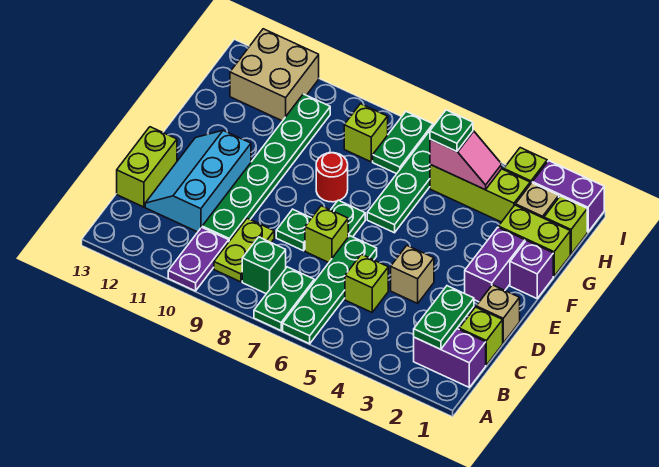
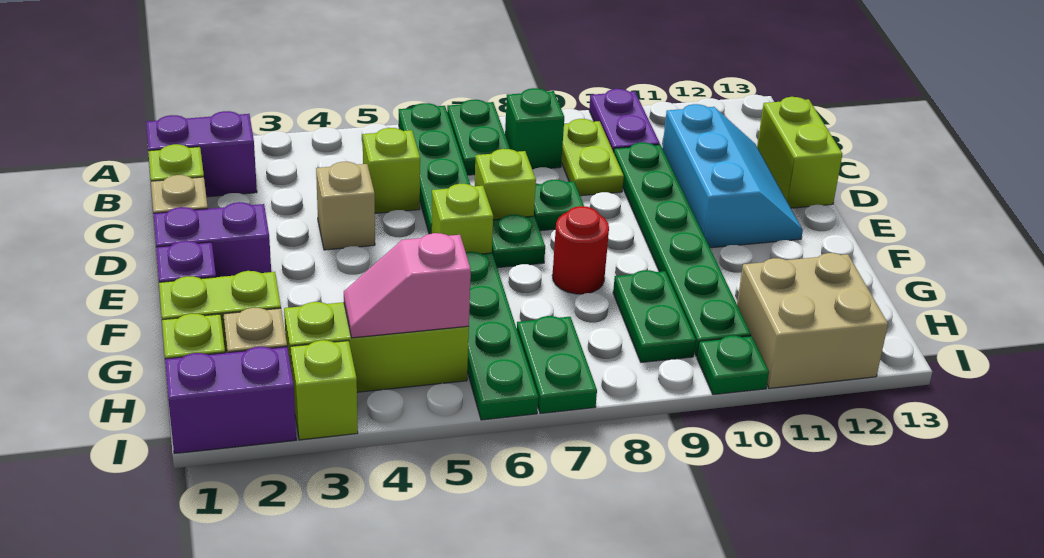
green plate B2:C2 level 2 -> green plate G9:H9 level 1
purple brick E2:F2 level 1 -> purple brick E1:E2 level 1
green plate H5 level 3 -> green plate I10 level 1
lime brick H8 level 1 -> lime brick E6 level 1

